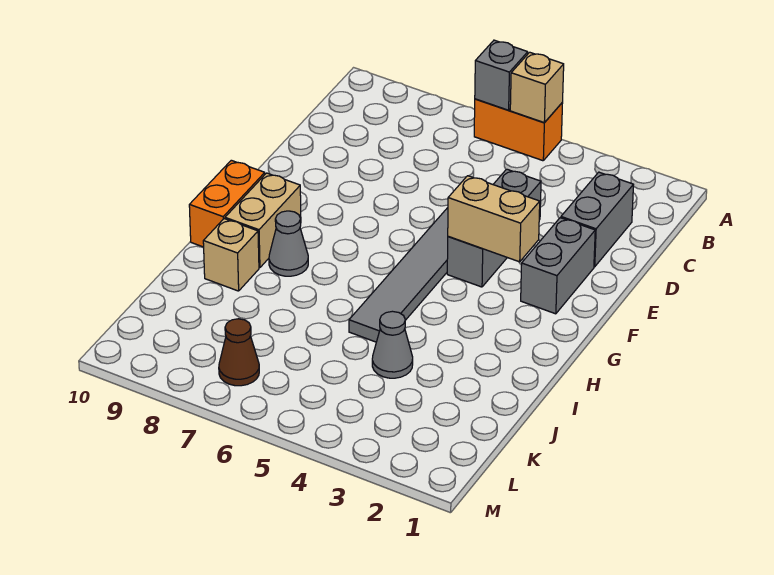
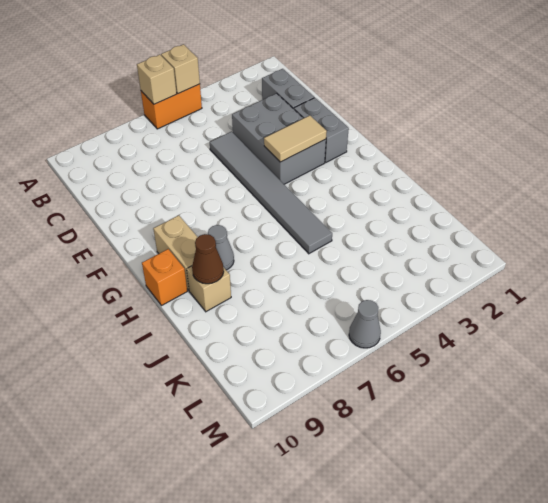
grey brick A6 level 2 -> tan brick A6 level 2
grey brick D4:F4 level 1 -> grey brick D3:F4 level 1
tan brick F3:F4 level 2 -> tan tile F3:F4 level 2
orange brick G10:H10 level 1 -> orange brick H10 level 1
grey cone J4 level 1 -> grey cone M6 level 1
brown cone L7 level 1 -> brown cone I9 level 2

